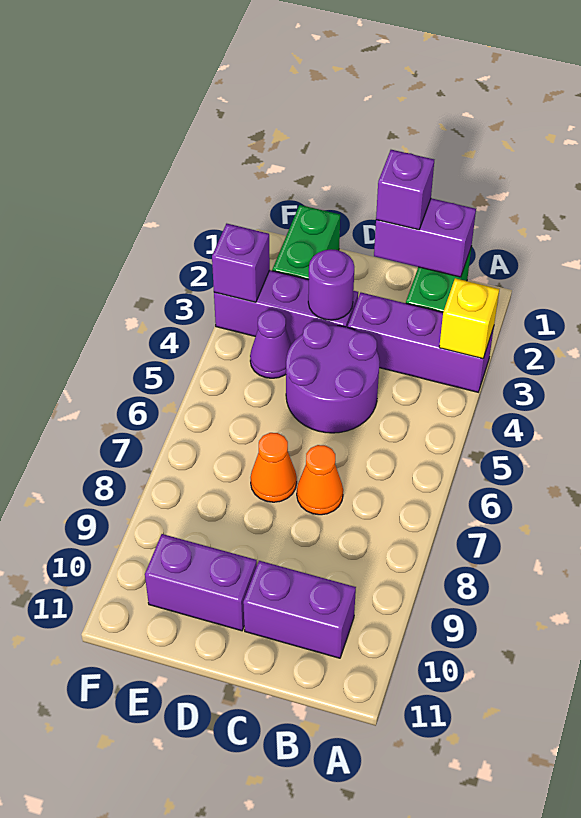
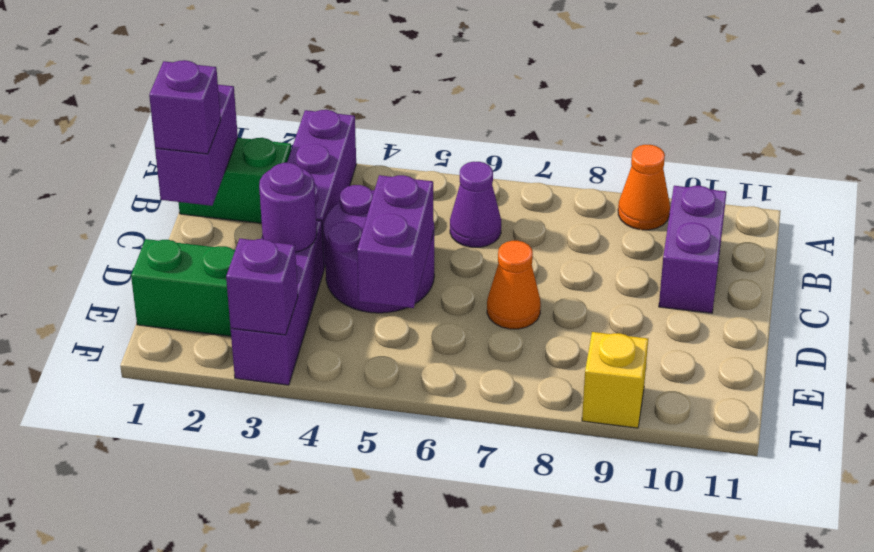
yellow brick A3 level 2 -> yellow brick F9 level 1
orange cone C7 level 1 -> orange cone A9 level 1
purple brick D10:E10 level 1 -> purple brick D5:E5 level 2
purple cone E4 level 1 -> purple cone B6 level 1

